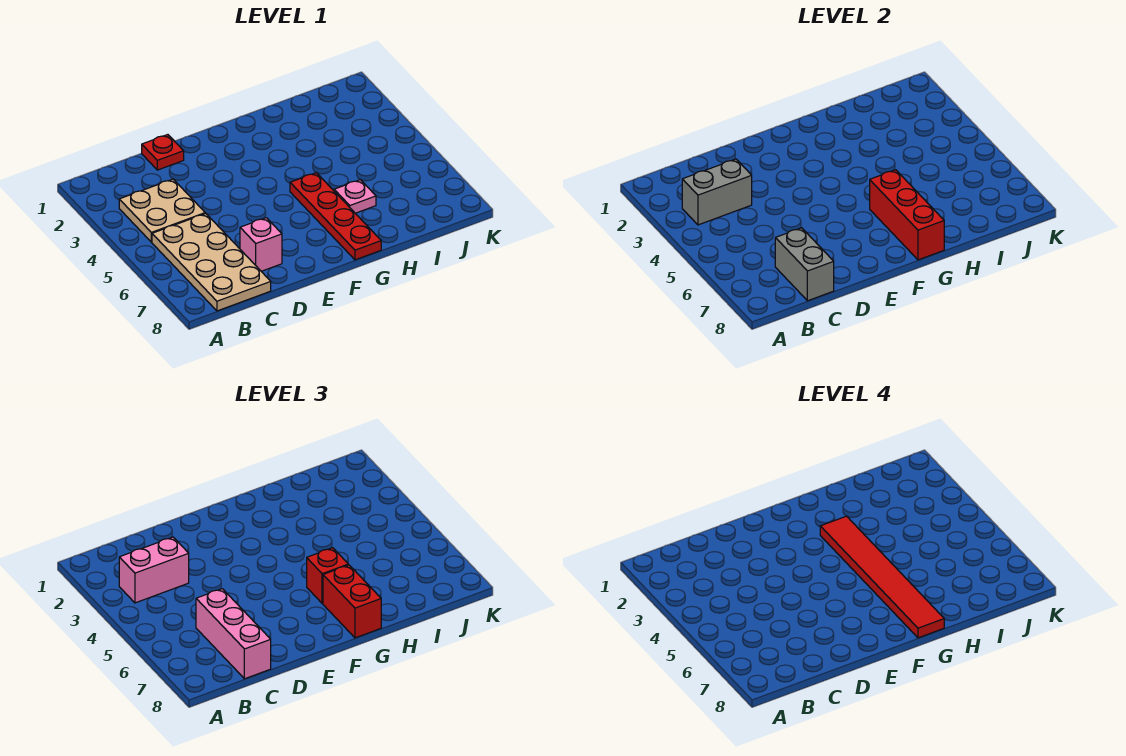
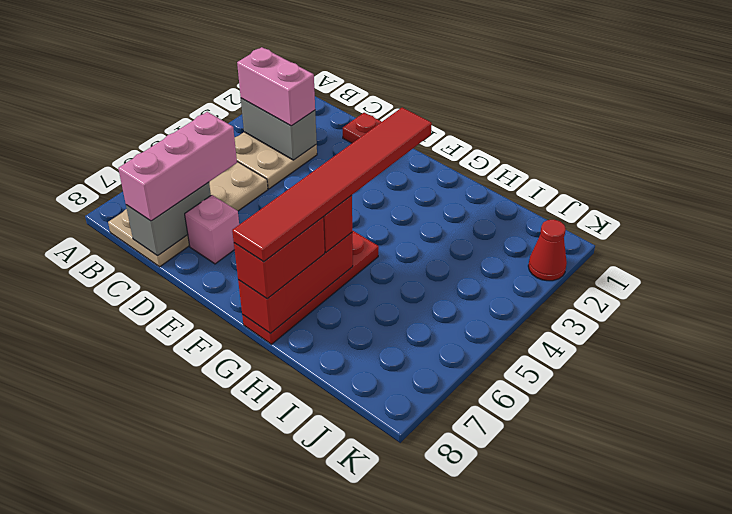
pink plate H6 level 1 -> none
none -> red cone K2 level 1

